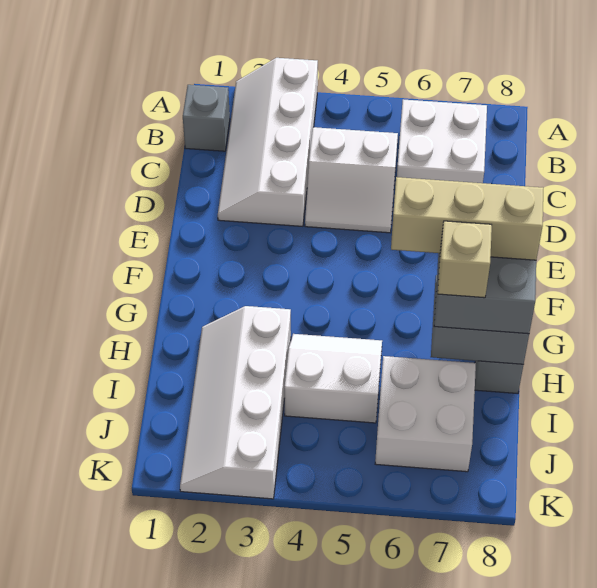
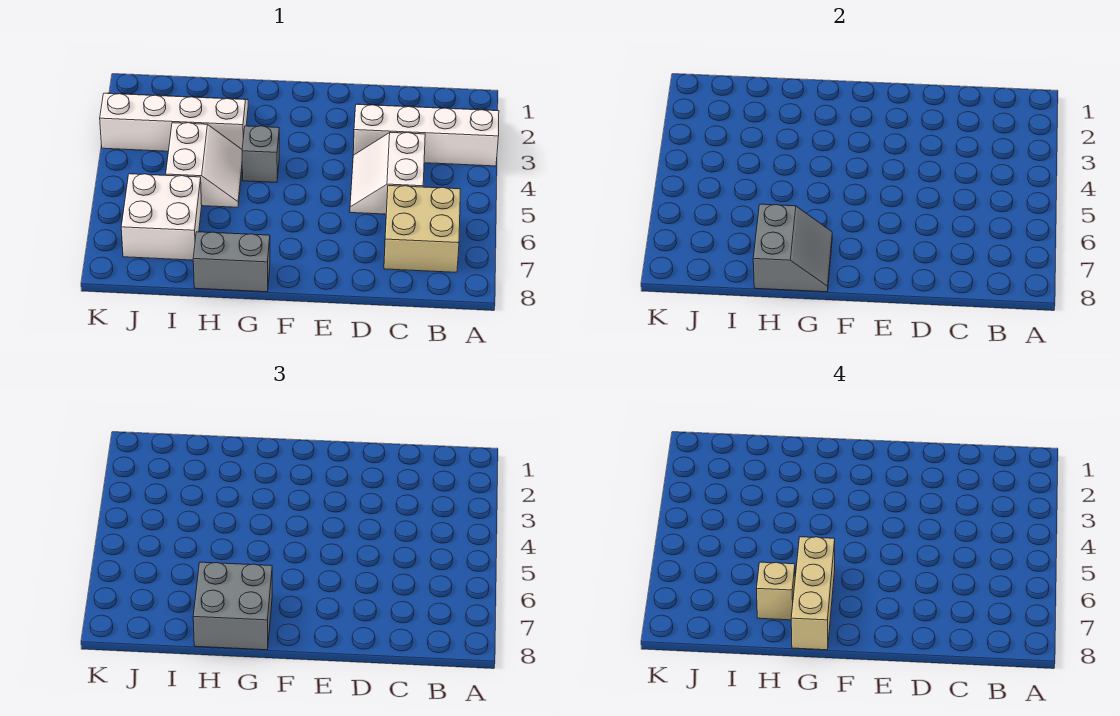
grey brick B1 level 1 -> grey brick G4 level 1
white brick B6:C7 level 1 -> tan brick B6:C7 level 1

